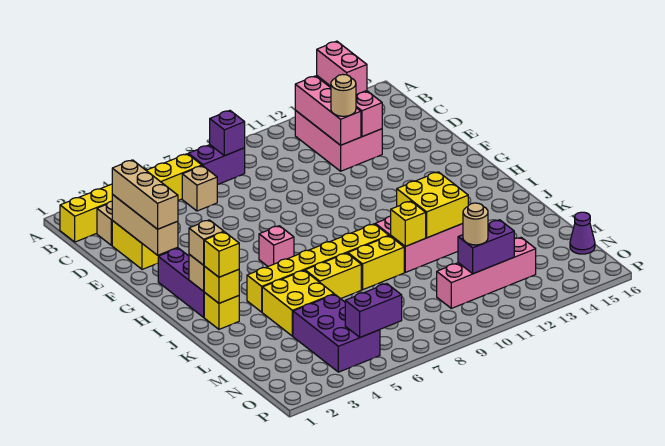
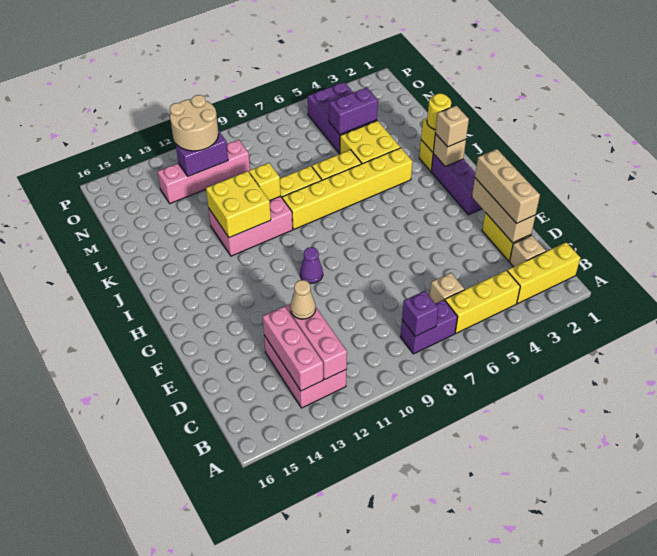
pink brick B13:C13 level 3 -> none
tan round brick D12 level 3 -> tan cone D12 level 3
pink brick H6 level 1 -> none
yellow brick J2 level 3 -> yellow round brick J2 level 3
tan round brick N11 level 3 -> tan round brick N11:O12 level 3
purple cone N16 level 1 -> purple cone G10 level 1
purple brick O5:O6 level 2 -> purple brick M4:M5 level 2

